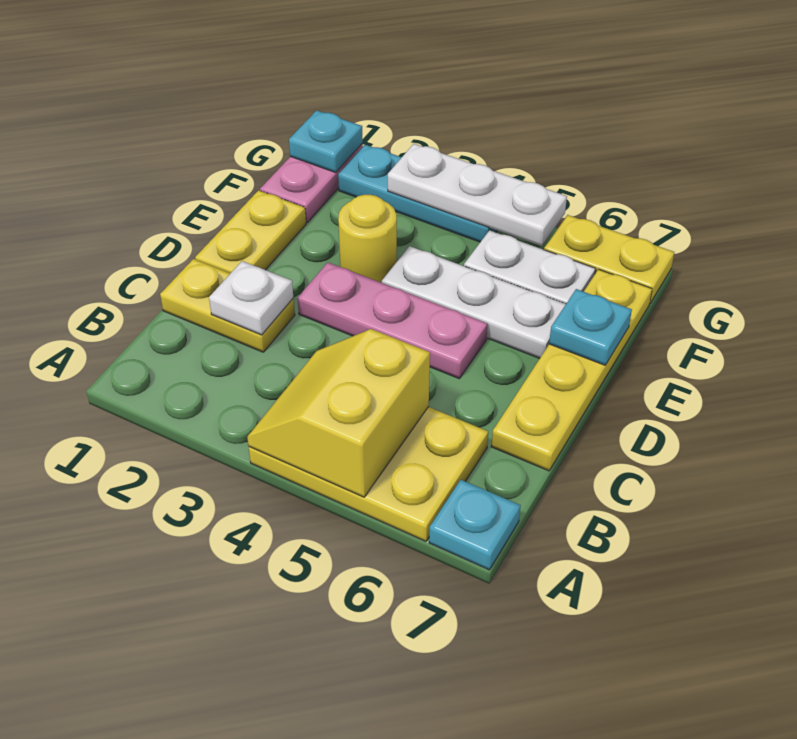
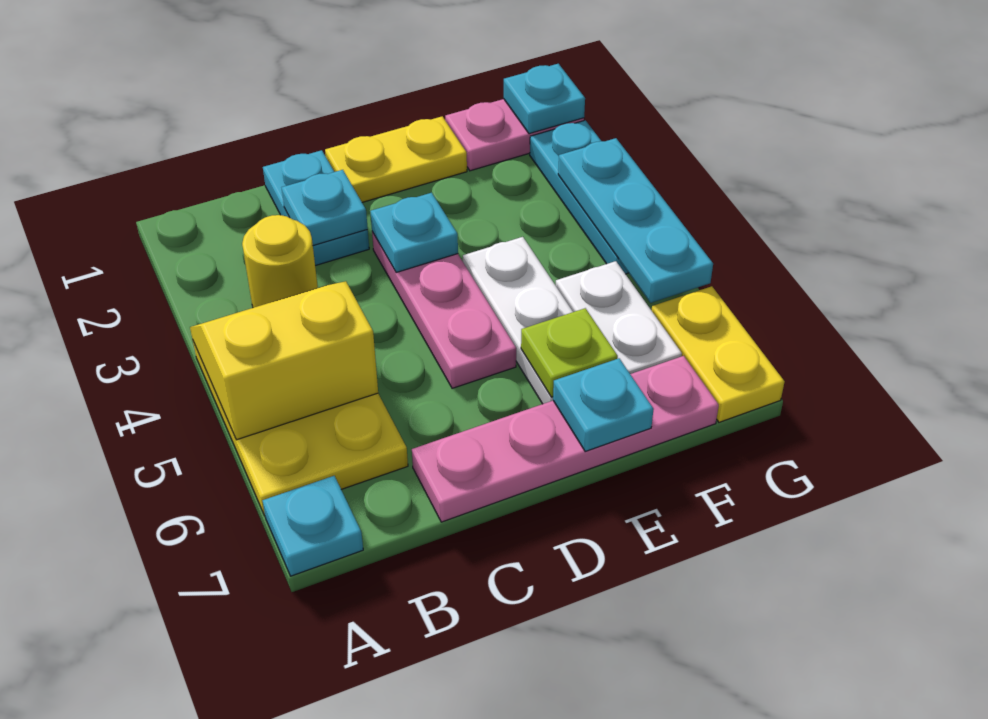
yellow plate C1:C2 level 1 -> cyan plate C1:C2 level 1
white plate C2 level 2 -> cyan plate C2 level 2
yellow plate C7:F7 level 1 -> pink plate C7:F7 level 1
none -> cyan plate D3 level 2
yellow round brick E3 level 1 -> yellow round brick B3 level 1
none -> lime plate E6 level 2
white plate G3:G5 level 2 -> cyan plate G3:G5 level 2

